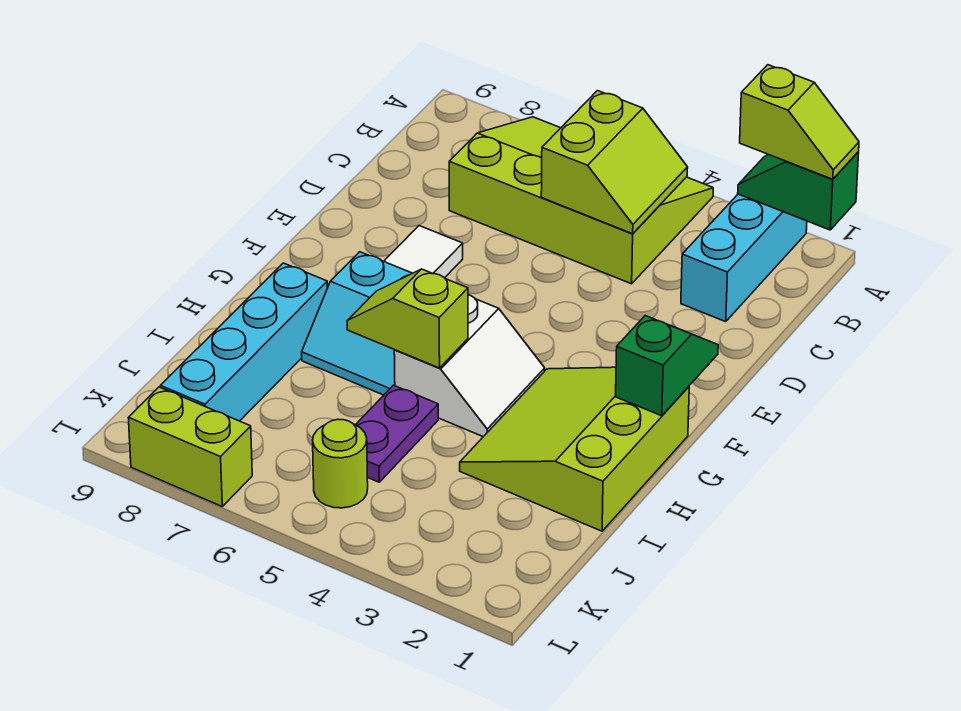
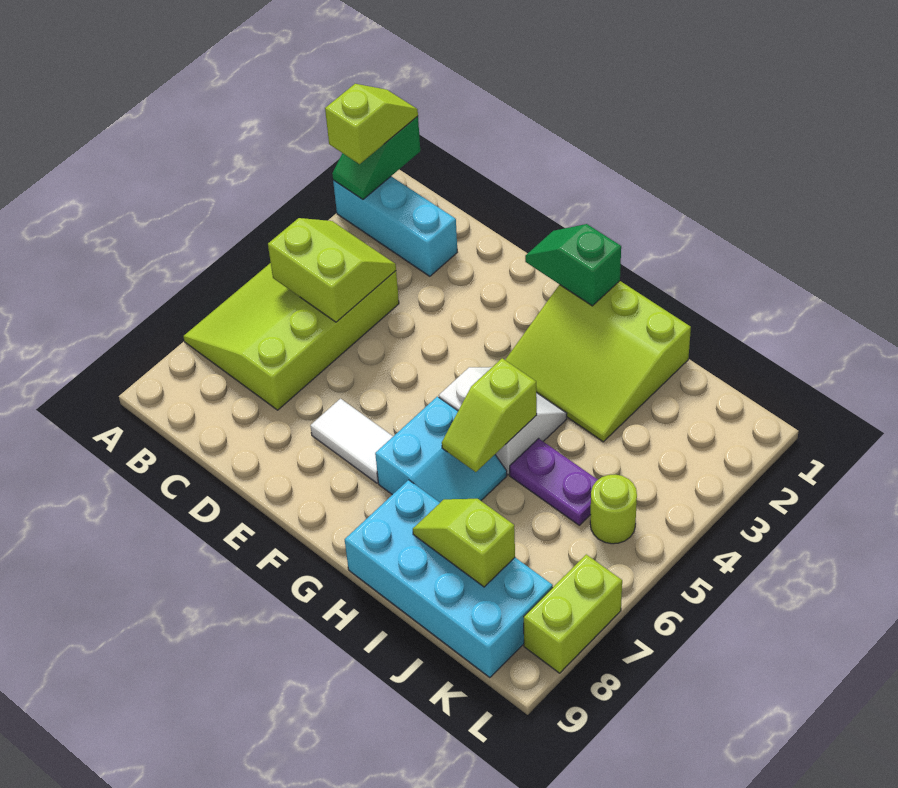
cyan brick H8:K8 level 1 -> cyan brick H8:K9 level 1
none -> lime slope I8:J8 level 2 top J

